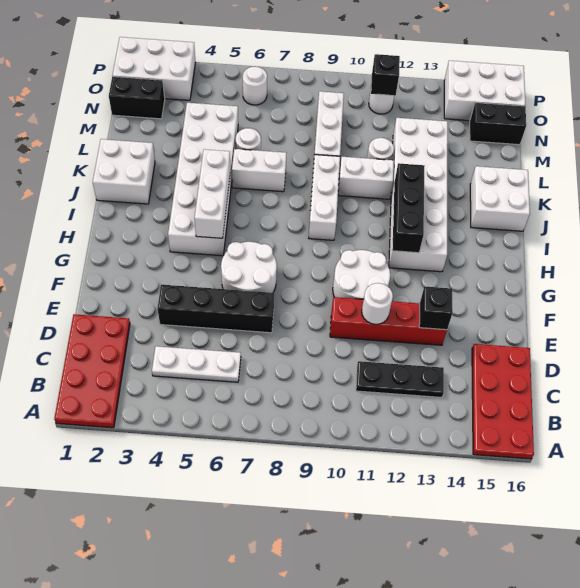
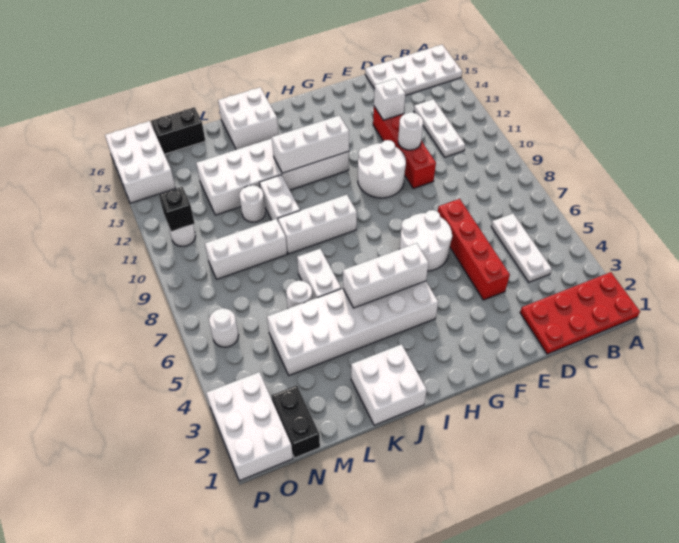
red plate A15:D16 level 1 -> white plate A15:D16 level 1
black plate C11:C13 level 1 -> white plate C11:C13 level 1
black brick E4:E7 level 1 -> red brick E4:E7 level 1
black brick E13 level 2 -> white brick E13 level 2
black brick H12:J12 level 2 -> white brick H12:J12 level 2
black brick N15:N16 level 1 -> black brick M16:N16 level 1

